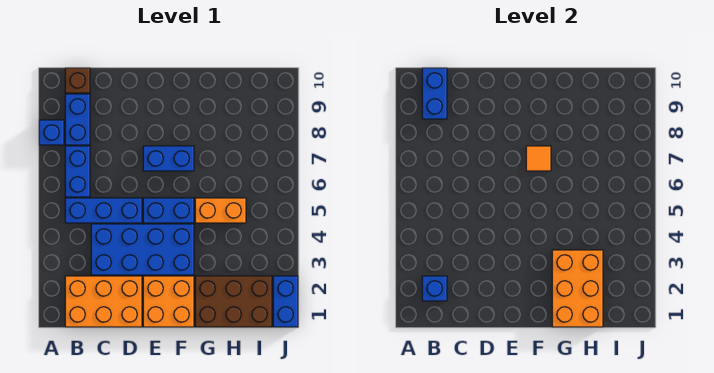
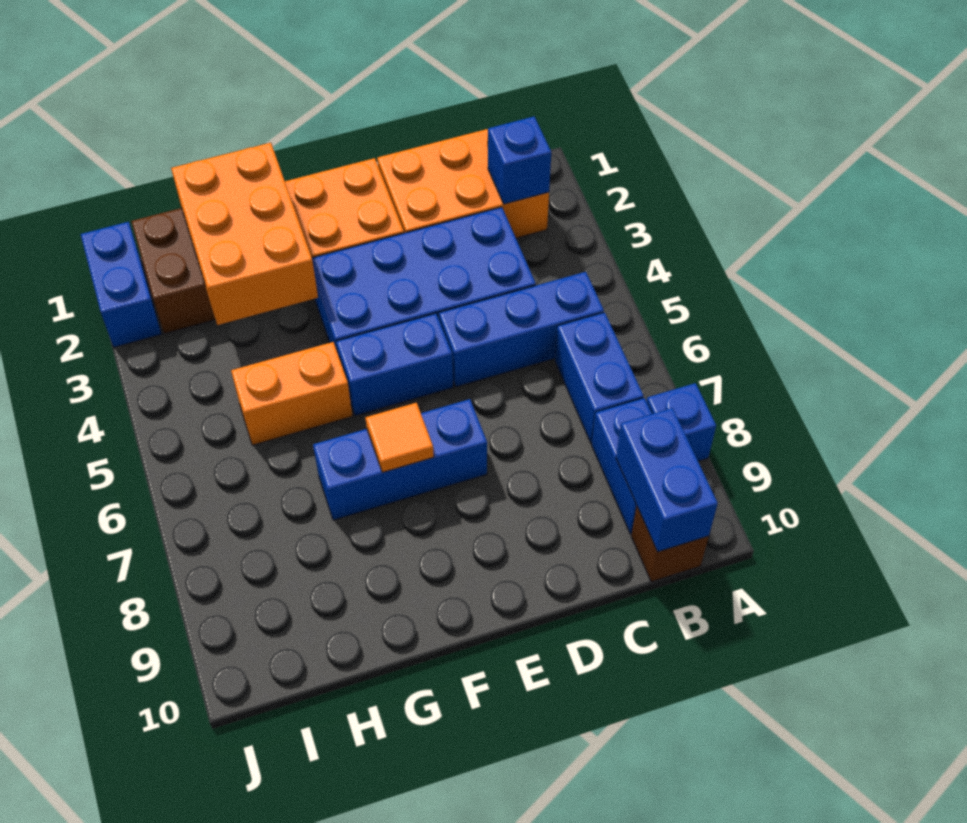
blue brick E7:F7 level 1 -> blue brick E7:G7 level 1

